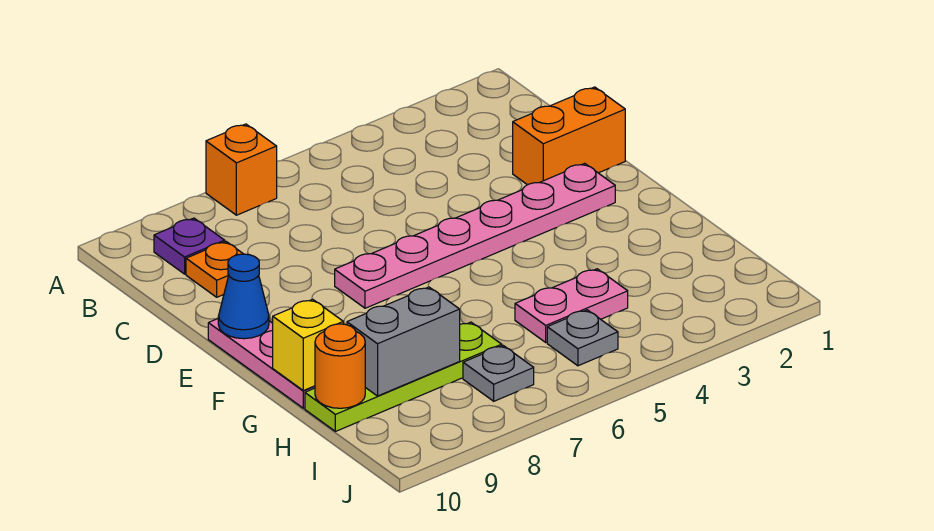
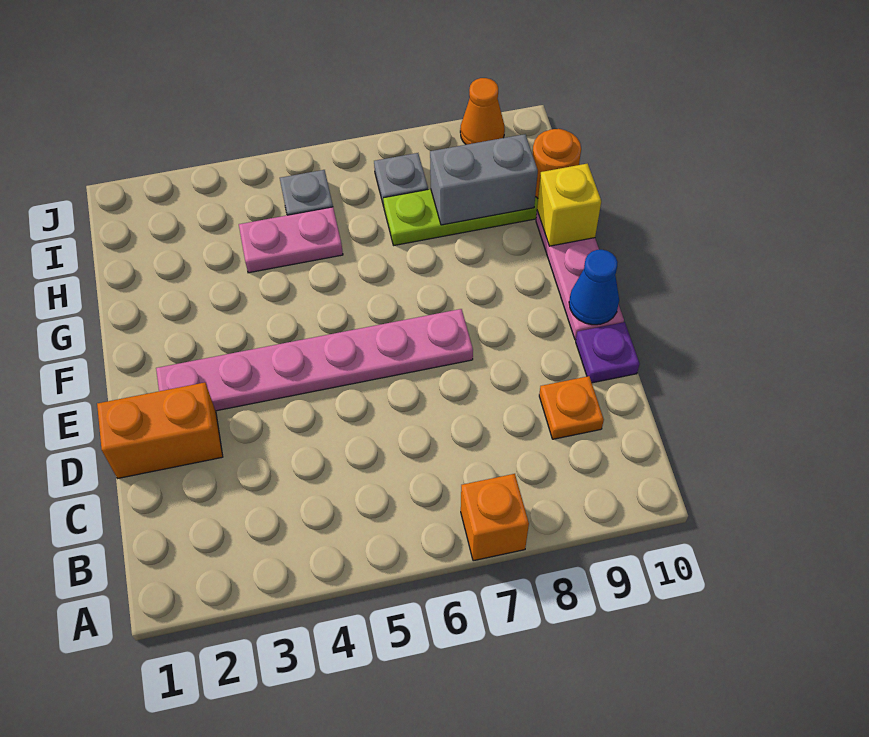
purple plate B9 level 1 -> purple plate D10 level 1
none -> orange cone J9 level 1

